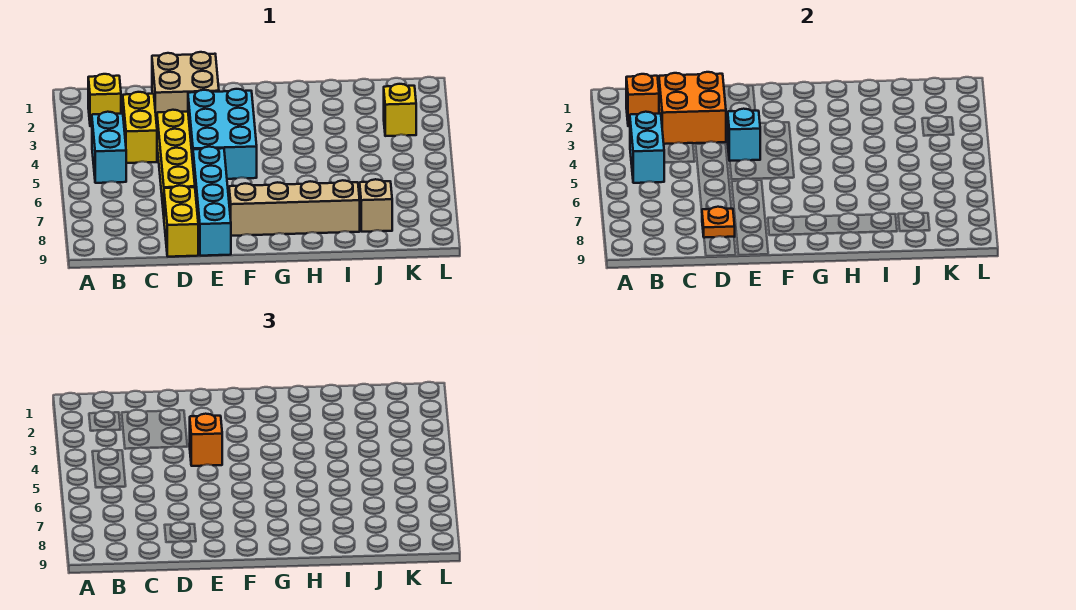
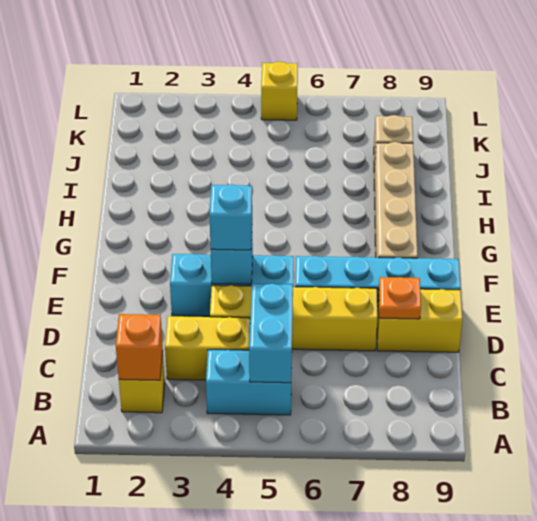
cyan brick B4:B5 level 2 -> cyan brick B5:C5 level 2
orange brick C2:D3 level 2 -> none
tan brick D1:E2 level 1 -> none
cyan brick E3:F5 level 1 -> cyan brick E3:E5 level 1
orange brick E4 level 3 -> cyan brick E4 level 3
yellow brick K3 level 1 -> yellow brick L5 level 1

